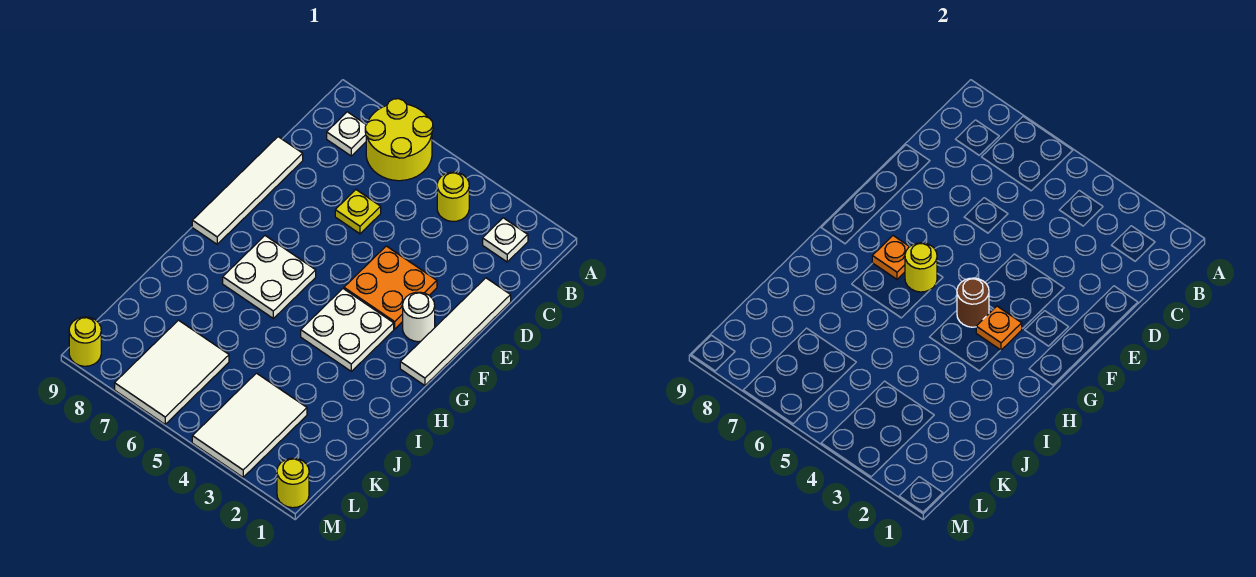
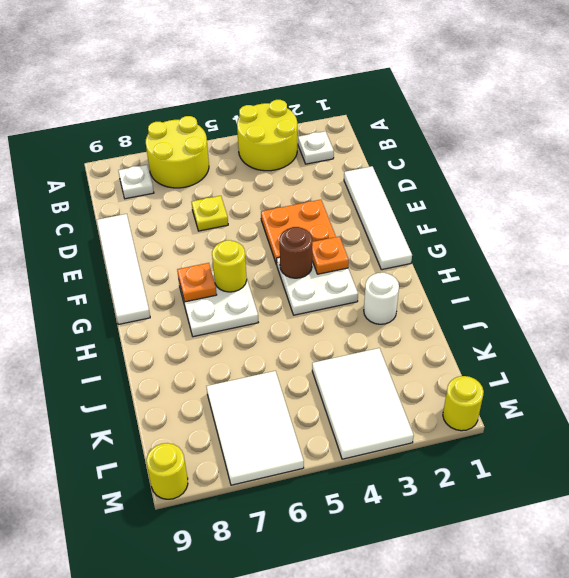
yellow round brick B4 level 1 -> yellow round brick A3:B4 level 1
white round brick F2 level 1 -> white round brick I2 level 1

